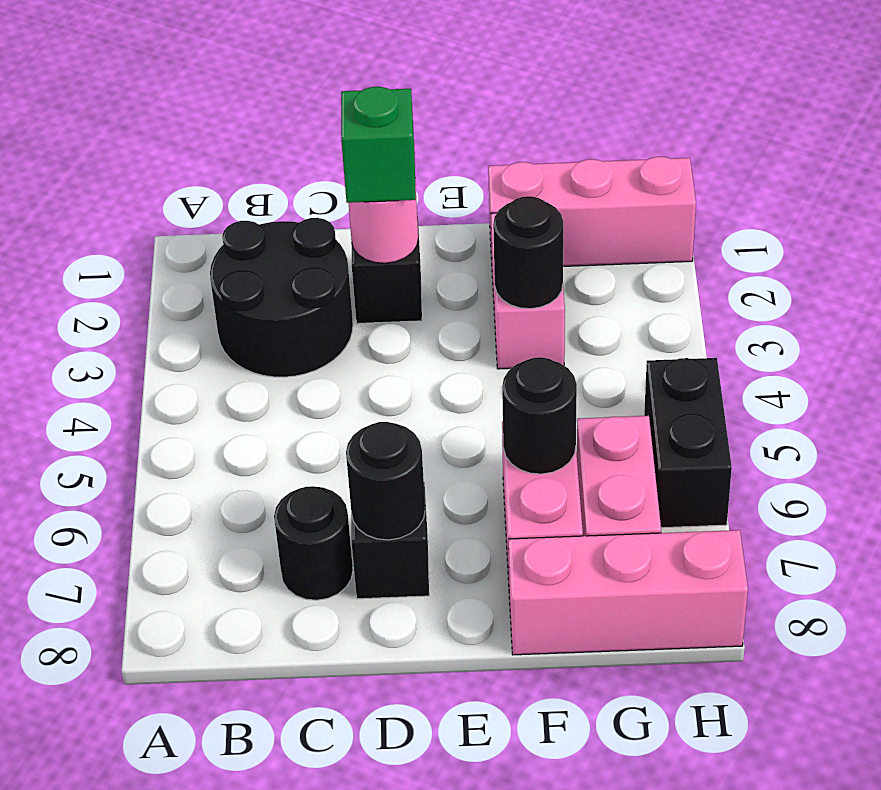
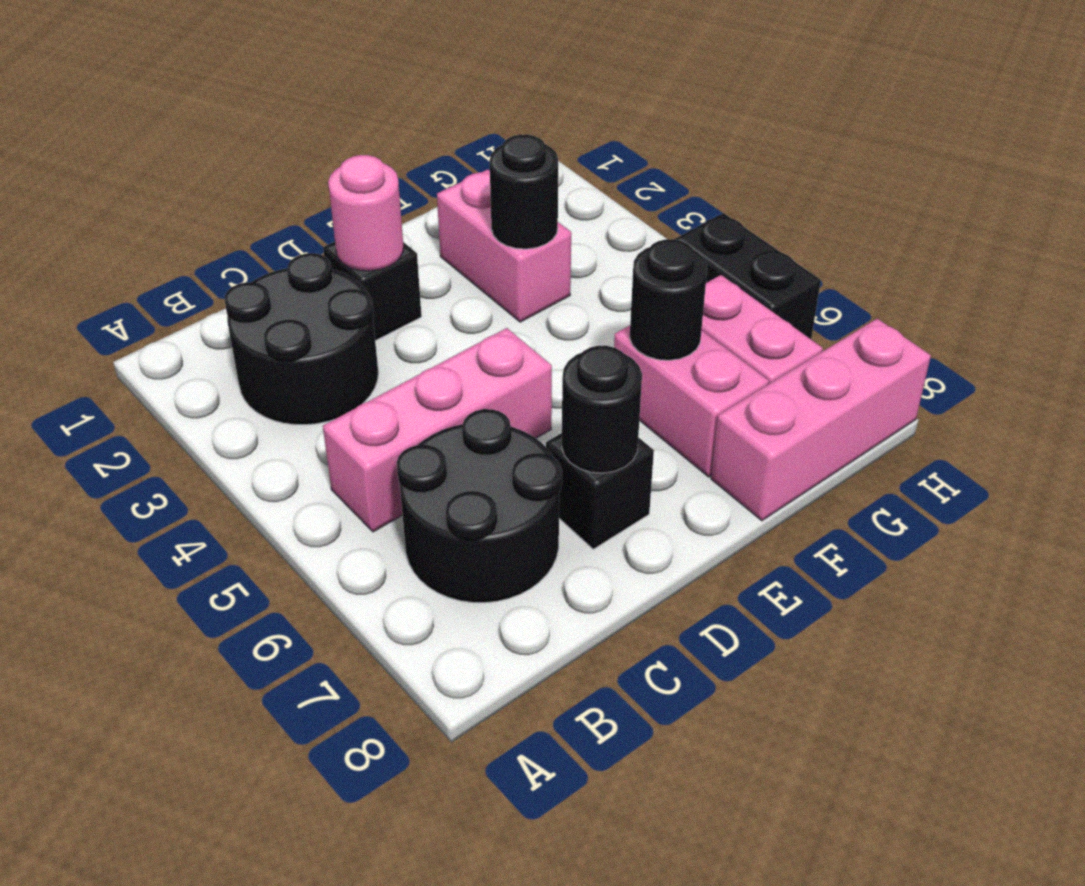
black round brick C7 level 1 -> black round brick B6:C7 level 1
green brick D2 level 3 -> none
pink brick F1:H1 level 1 -> pink brick B5:D5 level 1

